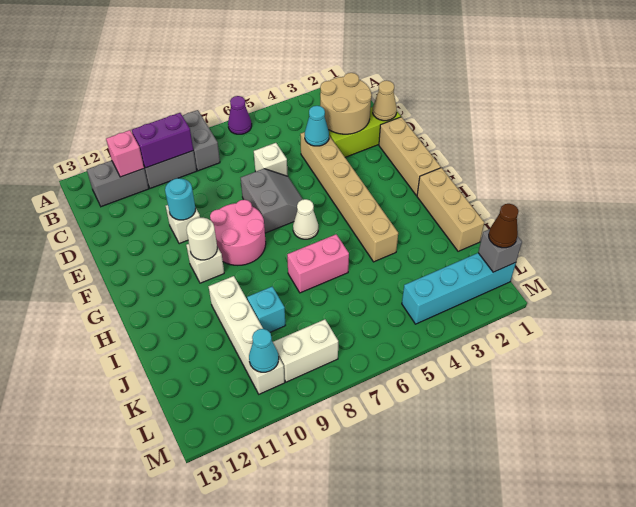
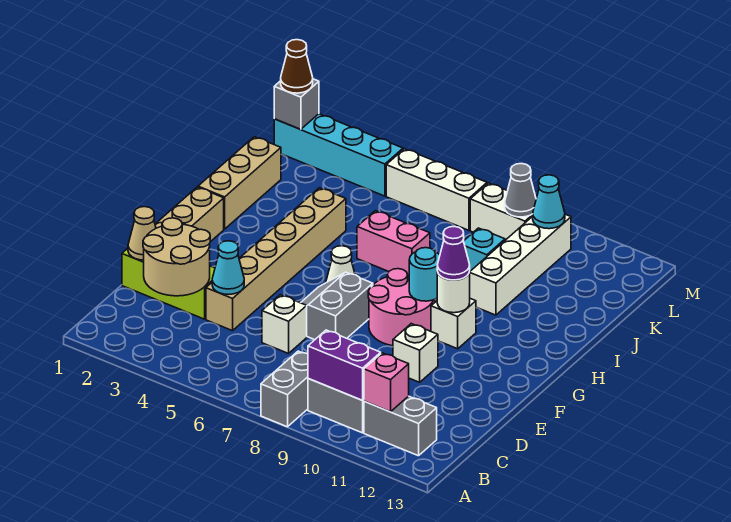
purple cone A6 level 1 -> purple cone G10 level 3
cyan round brick E10 level 2 -> cyan round brick G9 level 2
none -> white brick L5:L7 level 1
none -> grey cone L9 level 2

